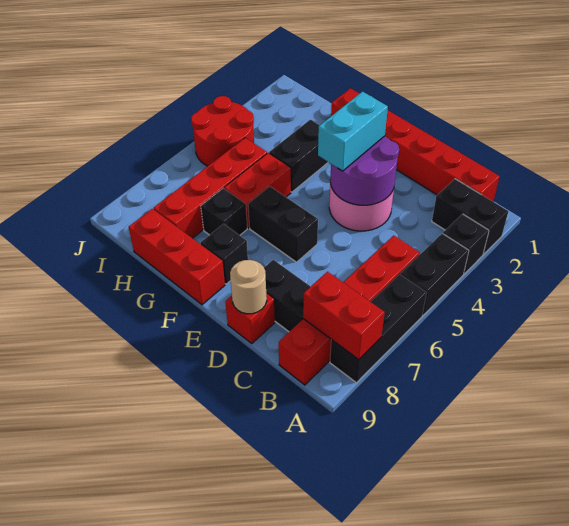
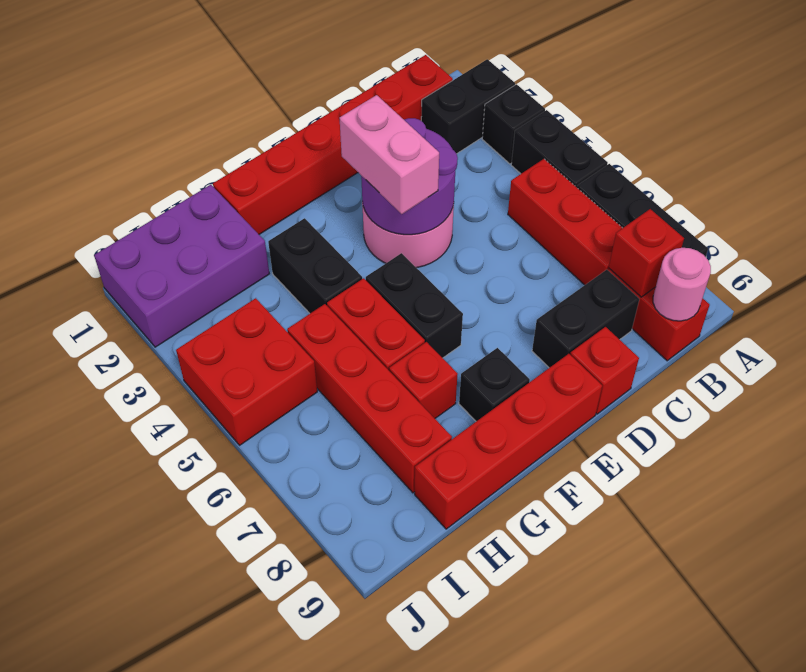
red brick A8:B8 level 2 -> red brick B8 level 2
none -> pink round brick B9 level 2
tan round brick D9 level 2 -> none
cyan brick E3:E4 level 3 -> pink brick E3:E4 level 3
black brick E6:F6 level 1 -> black brick F5:F6 level 1
red brick F9:H9 level 1 -> red brick E9:H9 level 1
black brick G7 level 1 -> red brick G7 level 1
none -> purple brick H1:J2 level 1
red round brick I4:J5 level 1 -> red brick I4:J5 level 1

